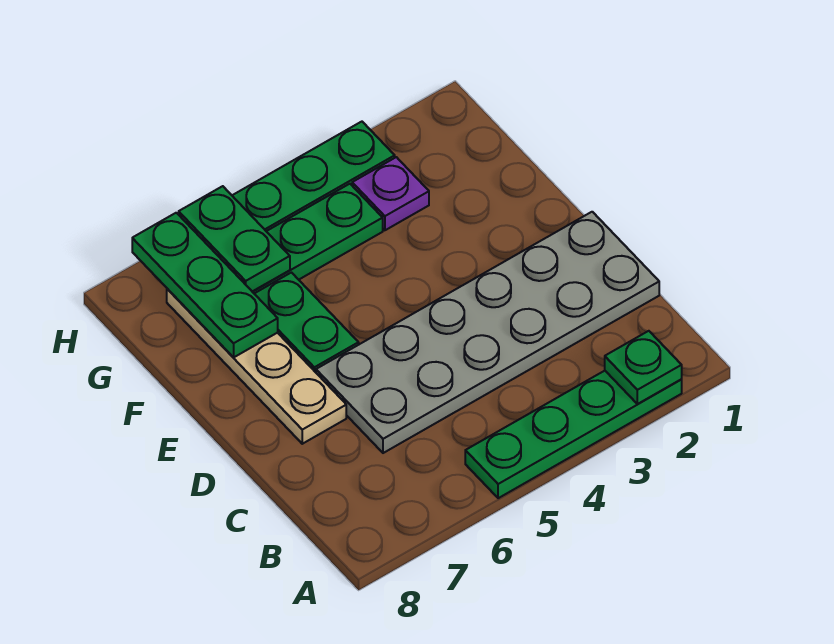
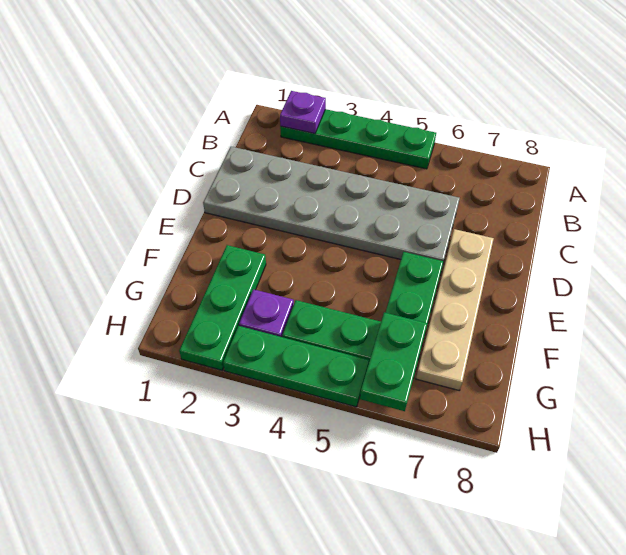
green plate A2 level 2 -> purple plate A2 level 2
green plate F7:H7 level 2 -> green plate F2:H2 level 1

